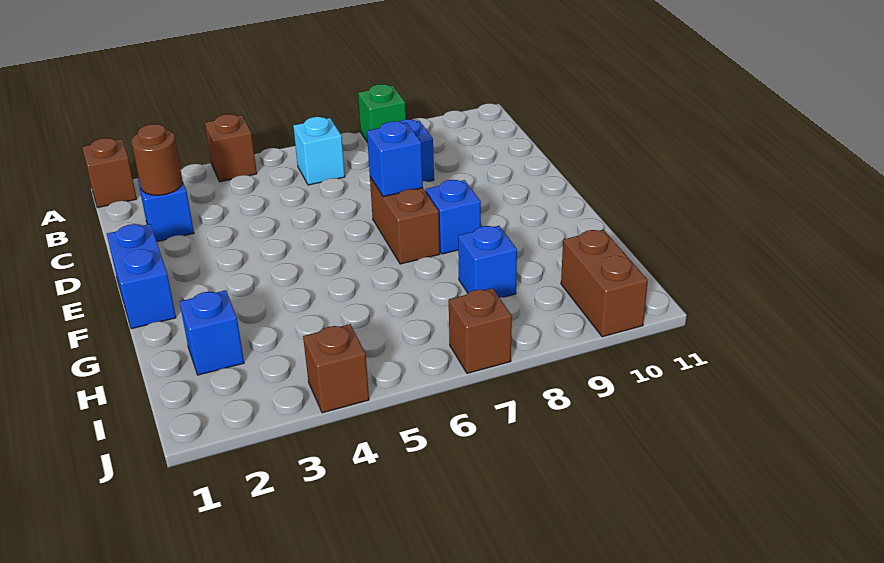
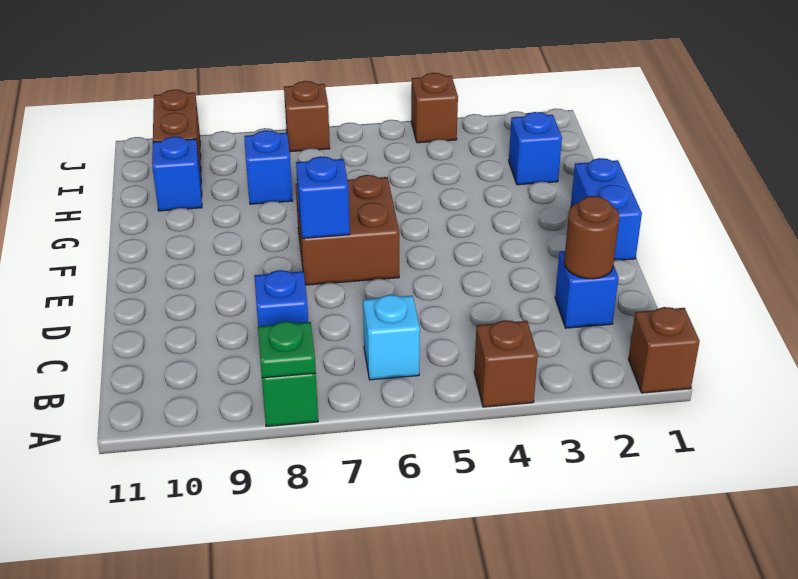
none -> green plate A8 level 2
brown brick E7:F7 level 1 -> brown brick E6:F7 level 1
blue brick F8 level 1 -> blue brick H10 level 1

